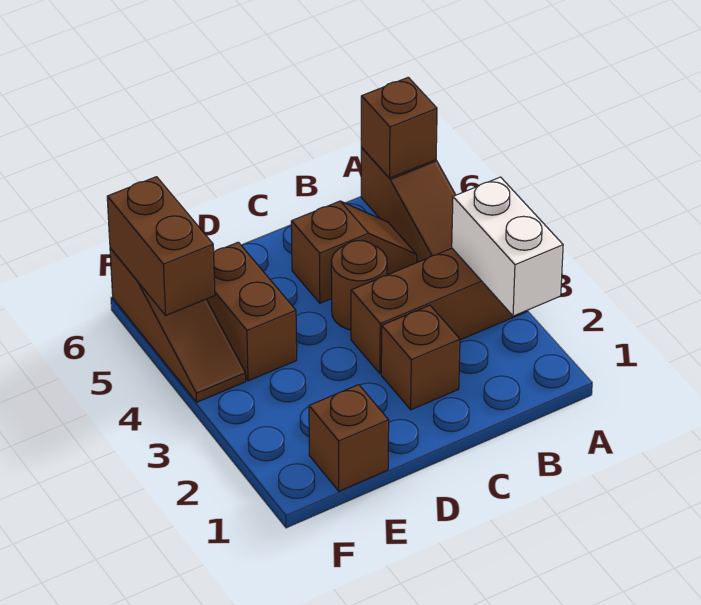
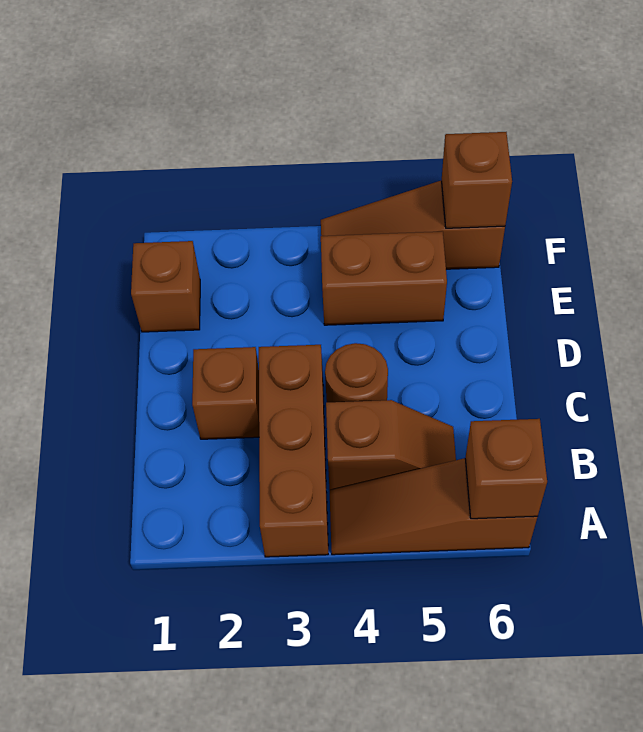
white brick A2:A3 level 2 -> none
brown slope B5:C5 level 1 top C -> brown slope B4:B5 level 1 top 4
brown brick F5:F6 level 2 -> brown brick F6 level 2

